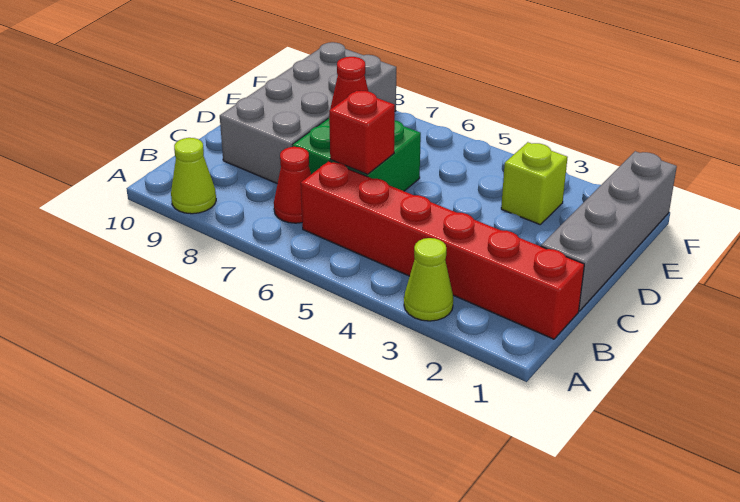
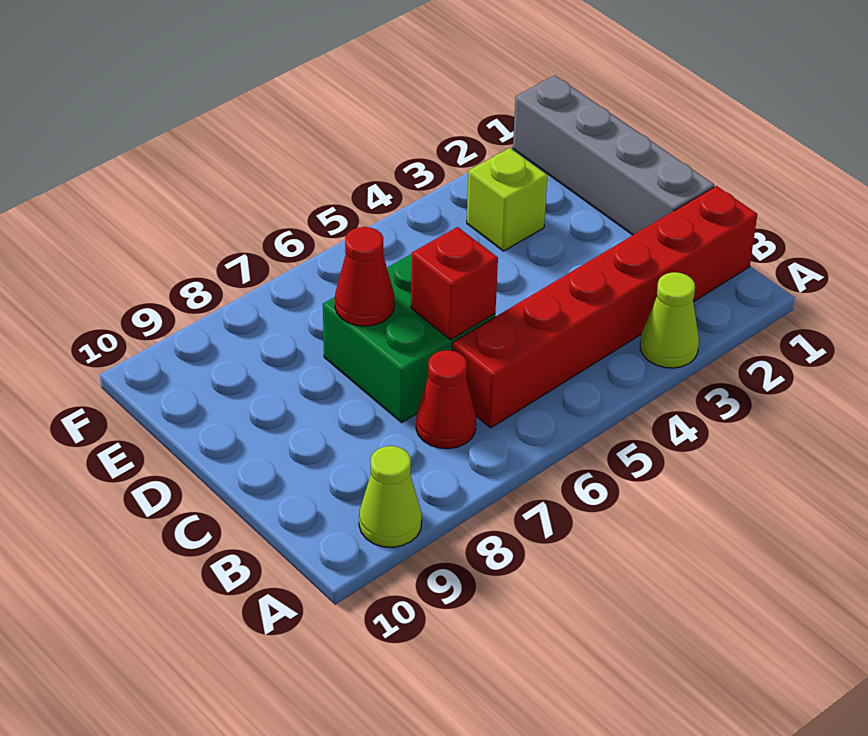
grey brick C8:F9 level 1 -> none

